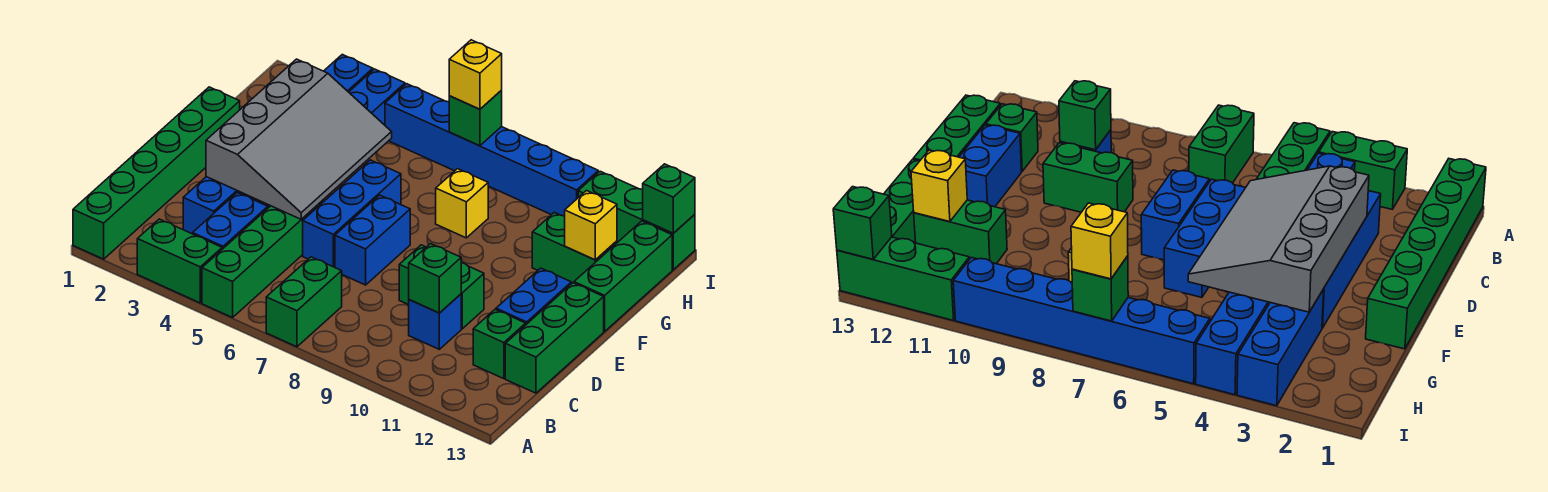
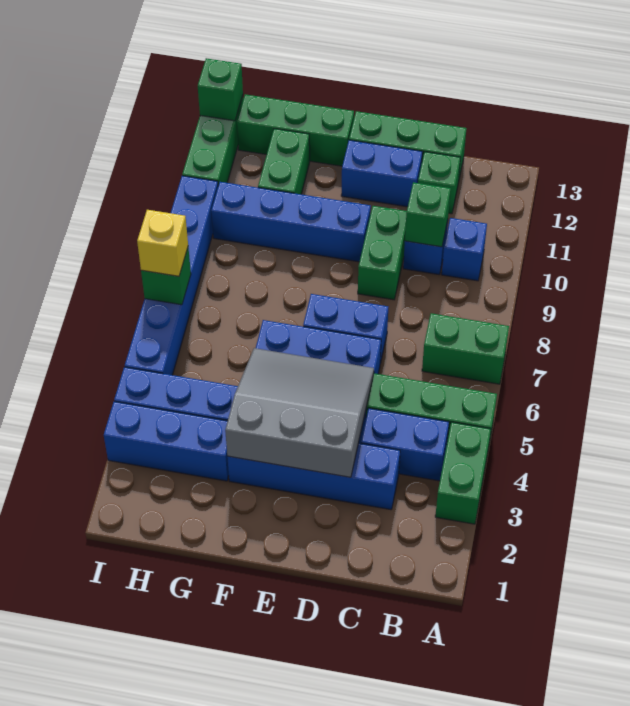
green brick A1:F1 level 1 -> none
none -> blue brick B10 level 1
grey slope D3:G5 level 2 top 3 -> grey slope D3:F5 level 2 top 3
none -> blue brick E10:H10 level 1
yellow brick G8 level 1 -> none
yellow brick G12 level 2 -> none

